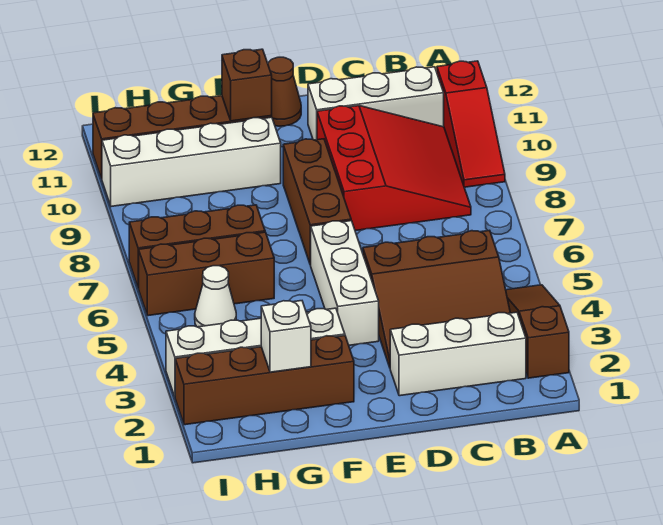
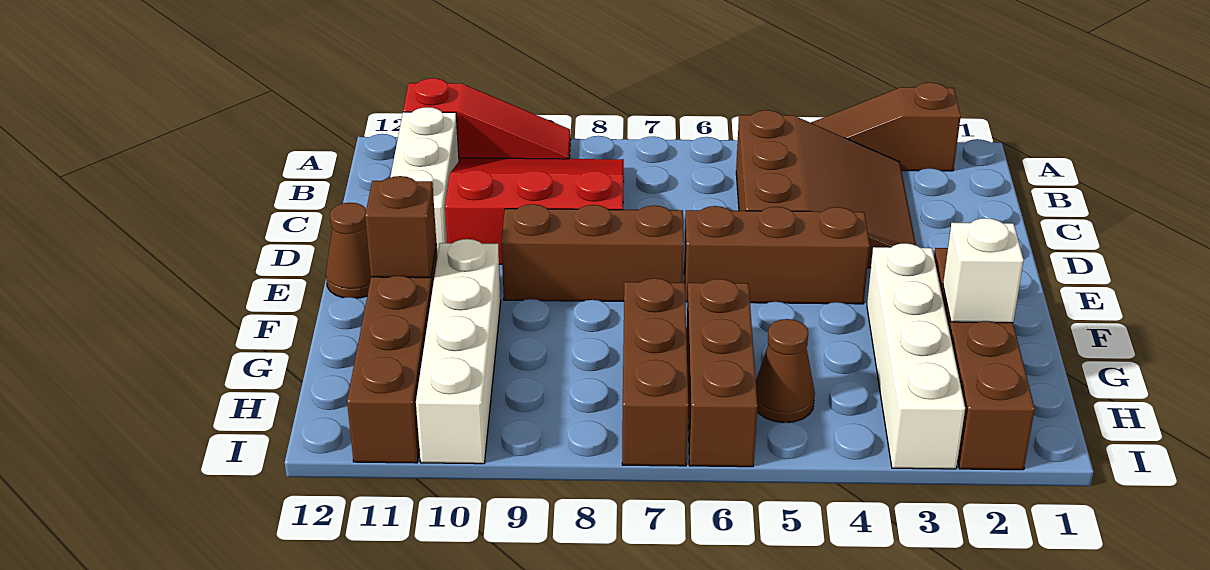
white brick B2:D2 level 1 -> none
white brick E4:E6 level 1 -> brown brick E4:E6 level 1
white cone H5 level 1 -> brown cone H5 level 1

